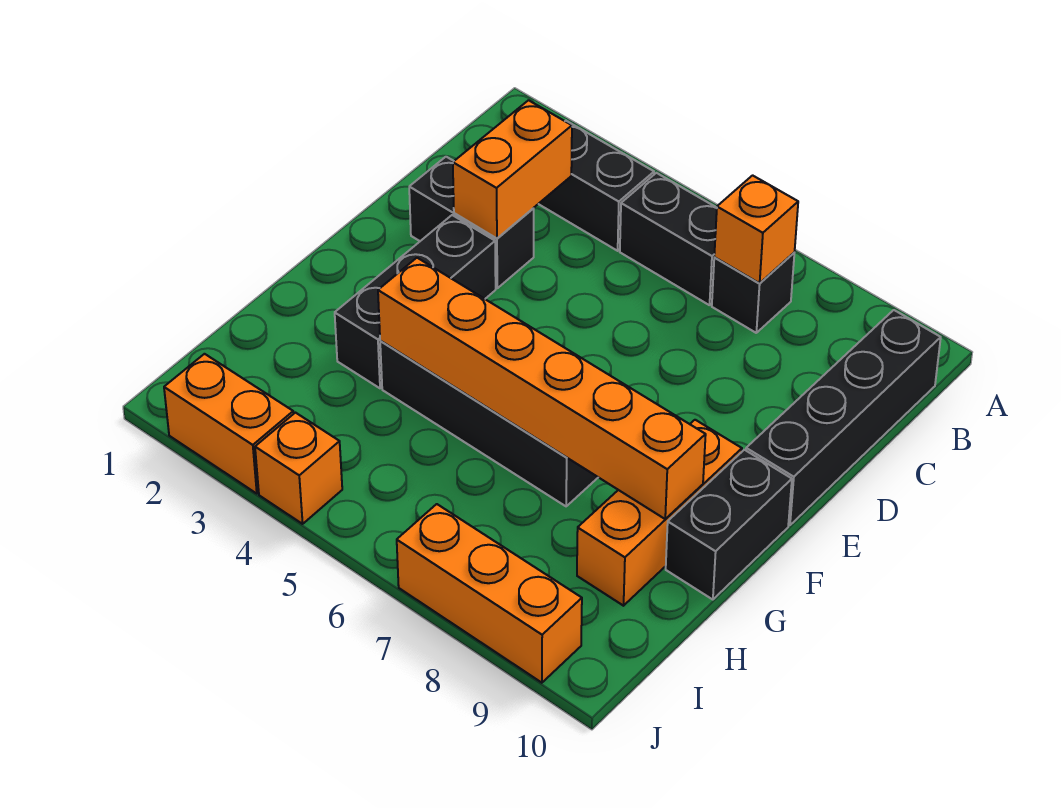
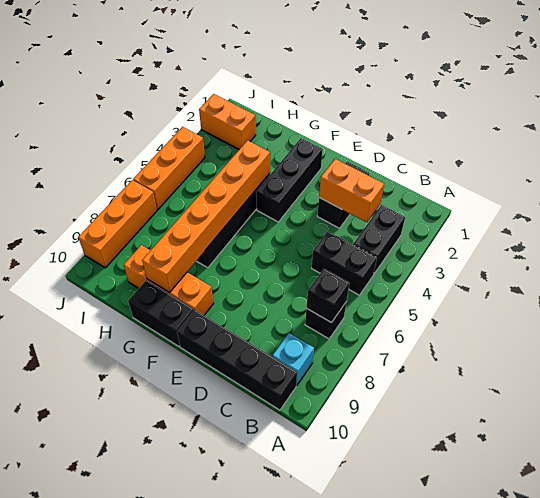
black brick B5:B6 level 1 -> black brick B5:C5 level 1
orange brick B7 level 2 -> black brick B7 level 2
none -> cyan brick B9 level 1
black brick E3:G3 level 1 -> black brick F2:F4 level 1
orange brick J2:J3 level 1 -> orange brick I2:J2 level 1
orange brick J4 level 1 -> orange brick J4:J6 level 1

